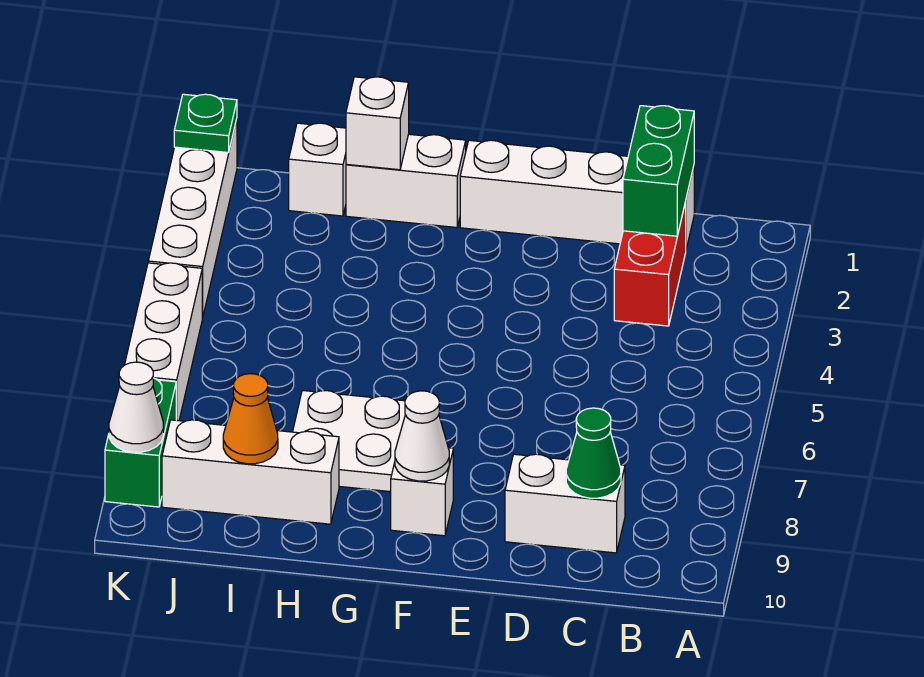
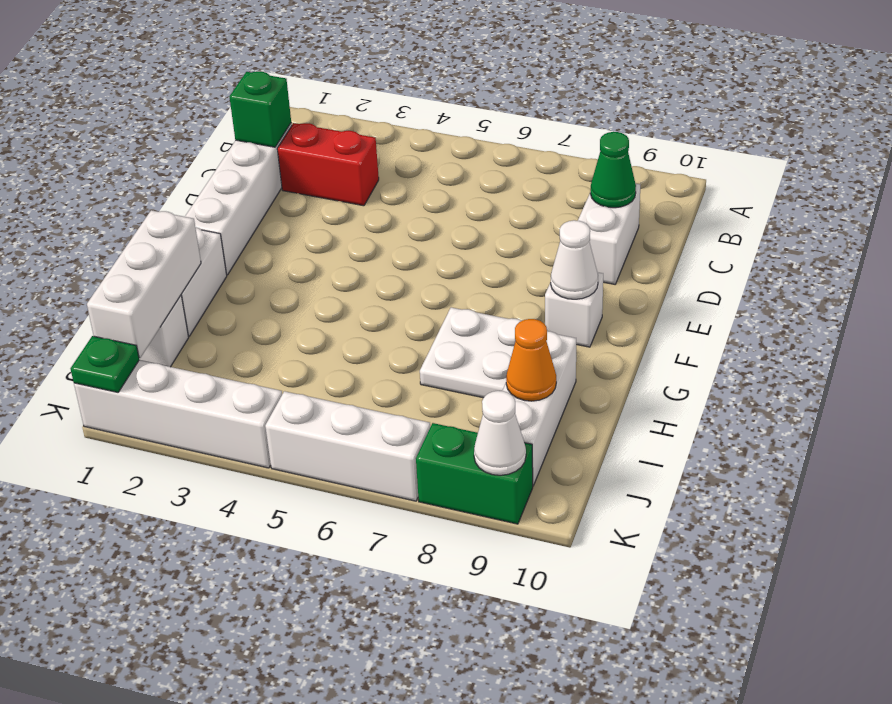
green brick C1:C2 level 2 -> green brick C1 level 2
white brick H1 level 2 -> white brick H1:J1 level 2

